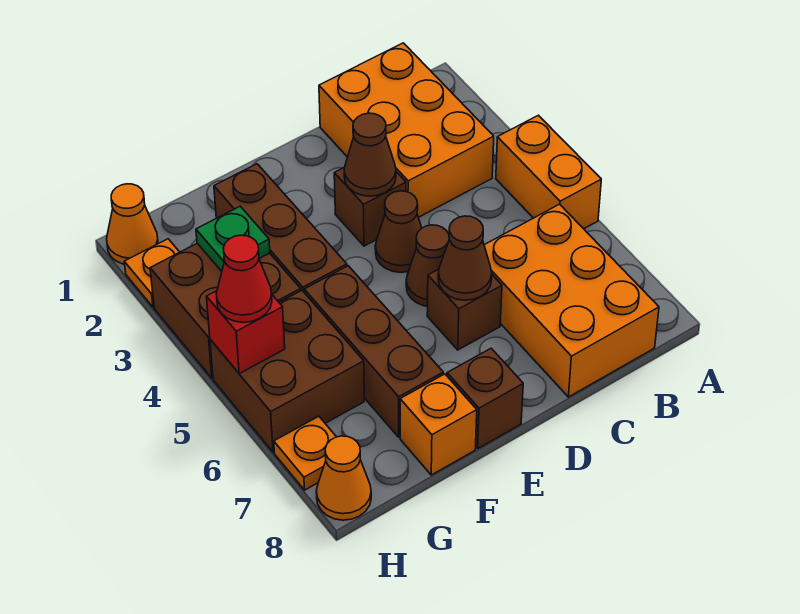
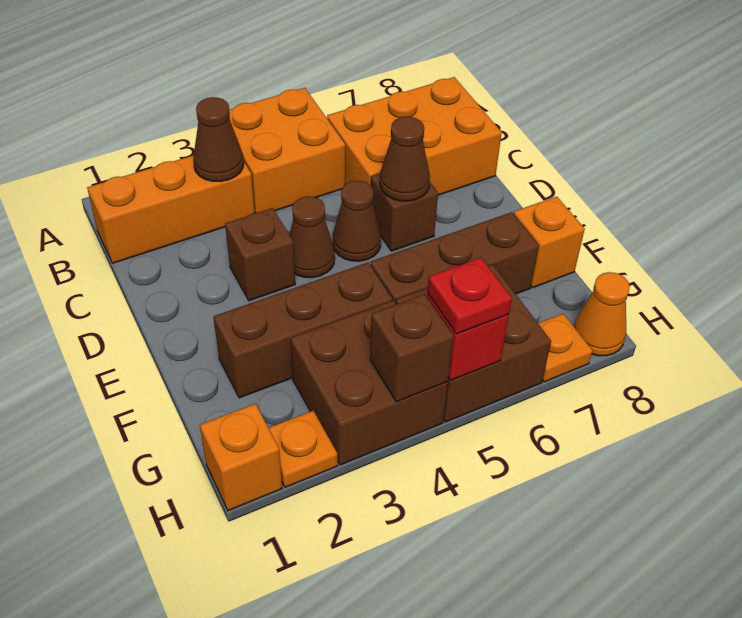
orange brick A4:A5 level 1 -> orange brick A4:B5 level 1
orange brick B1:C3 level 1 -> orange brick B1:B3 level 1
brown cone D3 level 2 -> brown cone B3 level 2
brown brick E8 level 1 -> brown brick H4 level 2
green plate G3 level 2 -> none
orange cone H1 level 1 -> orange brick H1 level 1
red cone H5 level 3 -> red plate H5 level 3

